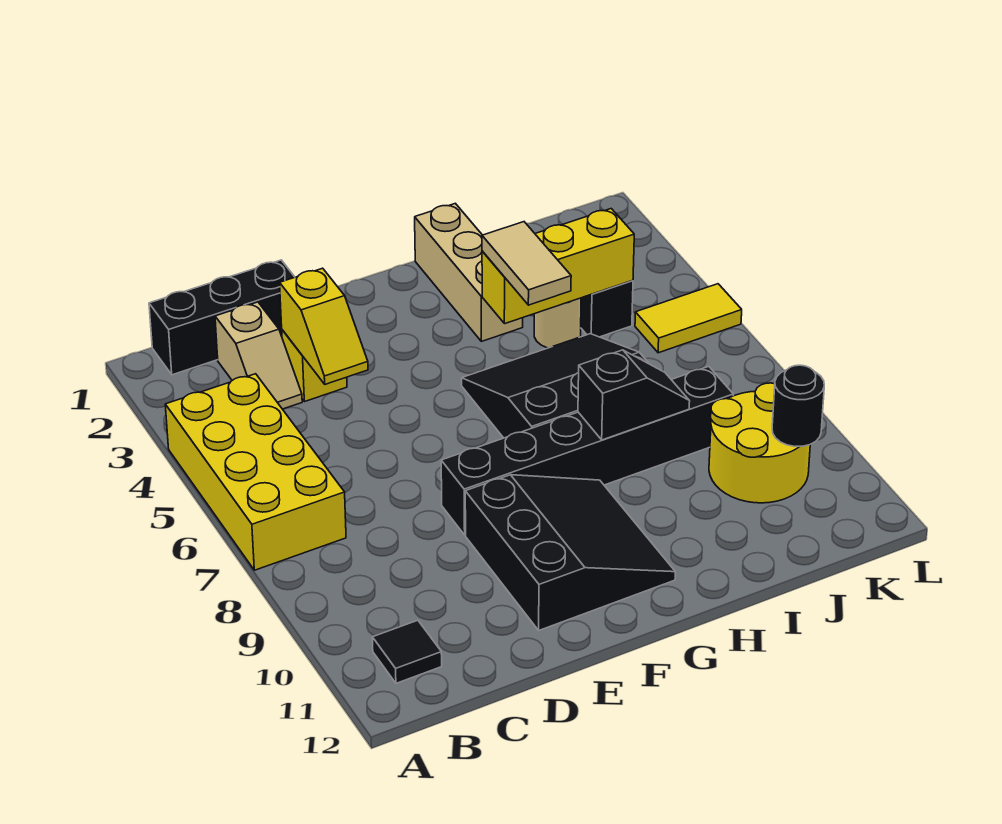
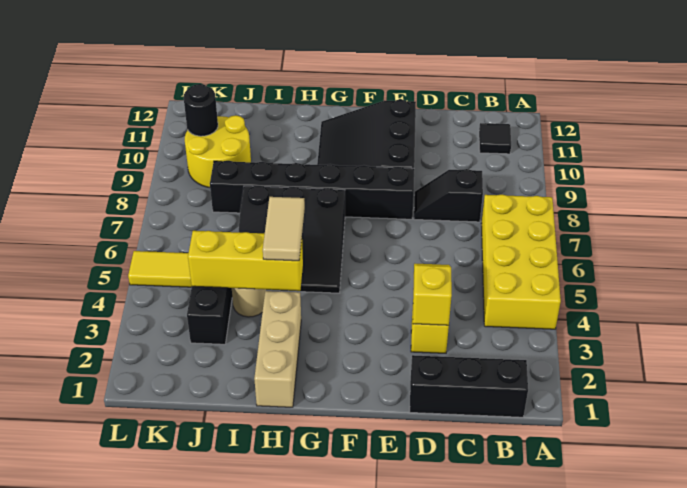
tan slope C2:C3 level 1 top 2 -> none
black slope H8:I8 level 2 top H -> black slope C8:D8 level 1 top C

